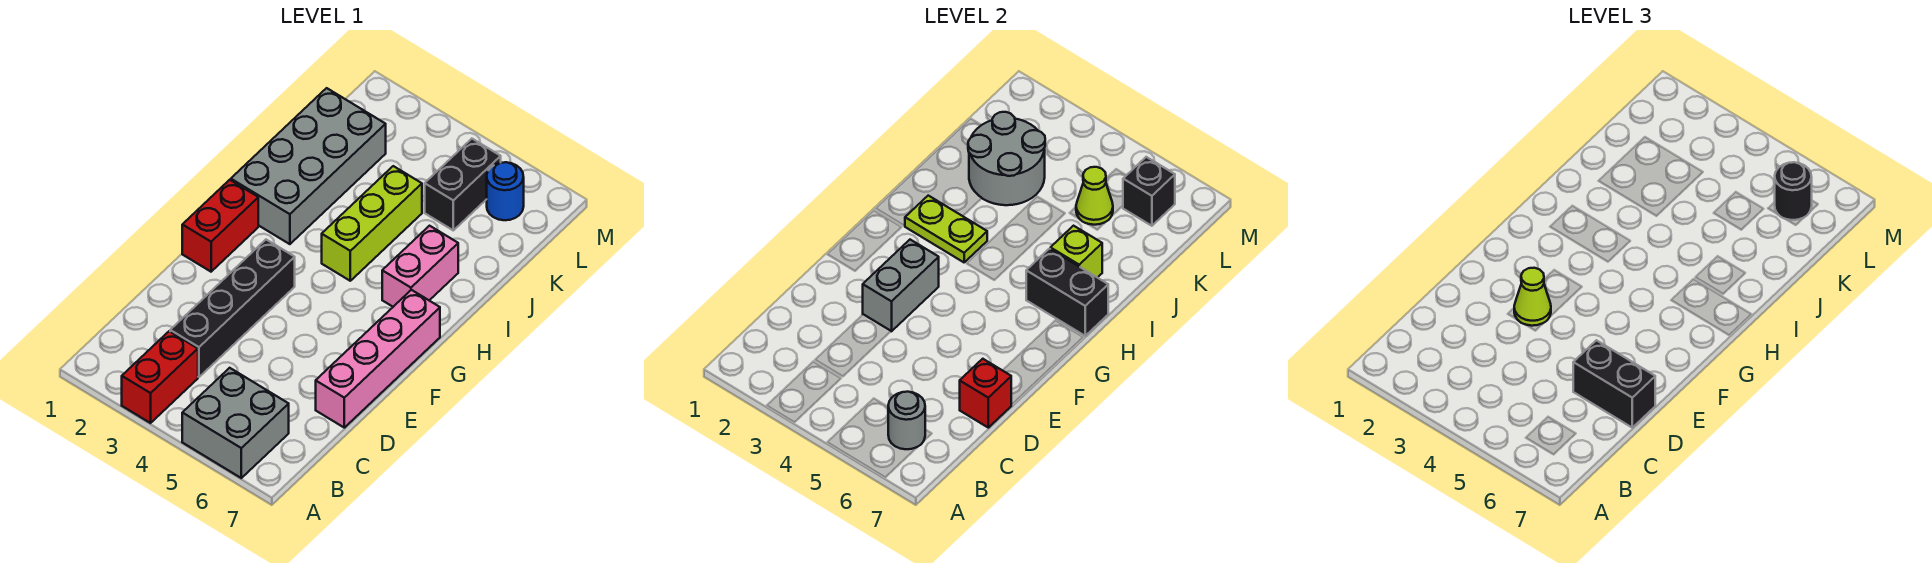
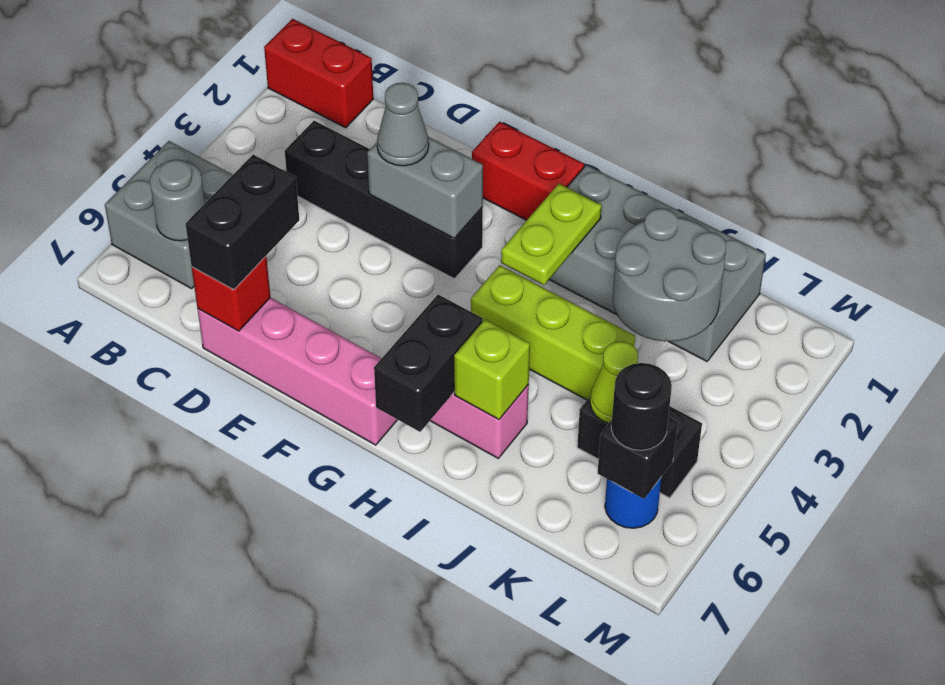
red brick A3:B3 level 1 -> red brick A1:B1 level 1
lime cone E3 level 3 -> grey cone E3 level 3

